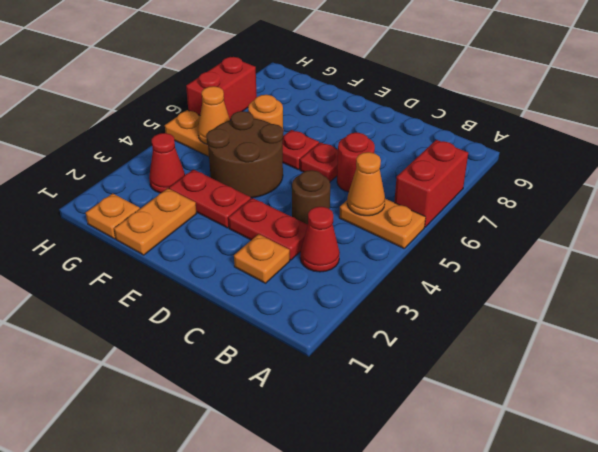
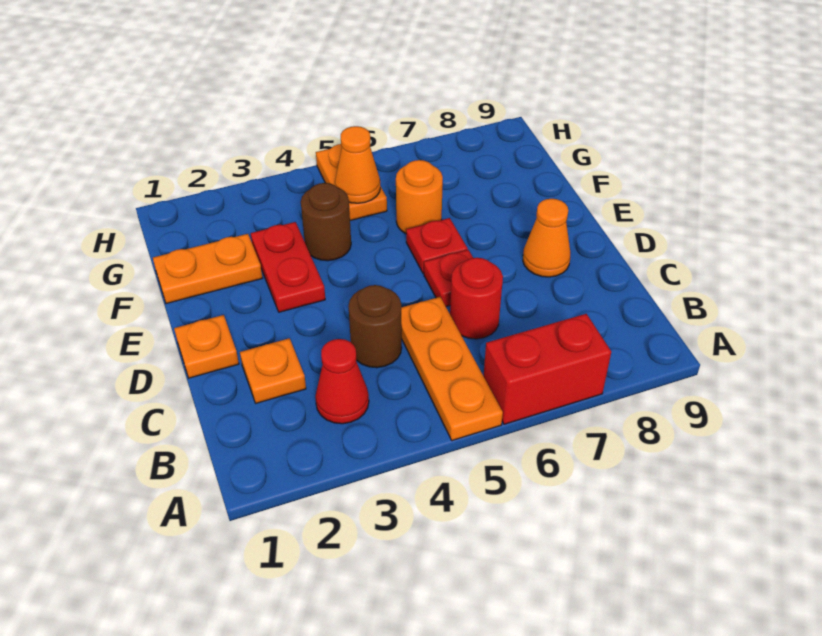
orange plate A5:B5 level 1 -> orange plate A5:C5 level 1
orange cone B5 level 2 -> orange cone D8 level 1
red plate C3:D3 level 1 -> none
brown round brick E4:F5 level 1 -> brown round brick F4 level 1
orange plate G1 level 1 -> orange plate D1 level 1
red cone G3 level 1 -> none
red brick H6:H7 level 1 -> none

